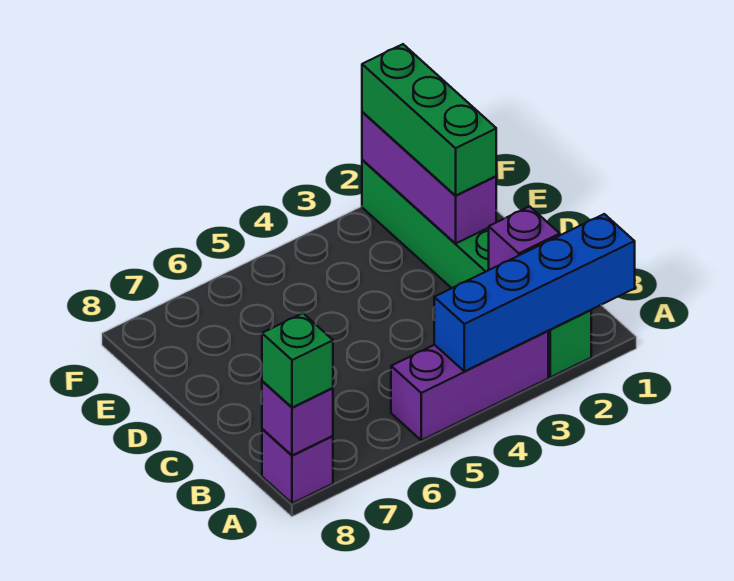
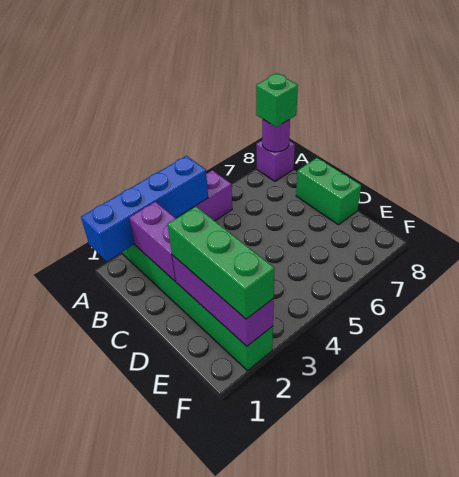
purple brick A8 level 2 -> purple round brick A8 level 2
purple brick B2 level 2 -> purple brick B2:C2 level 2
none -> green brick C8:D8 level 1

